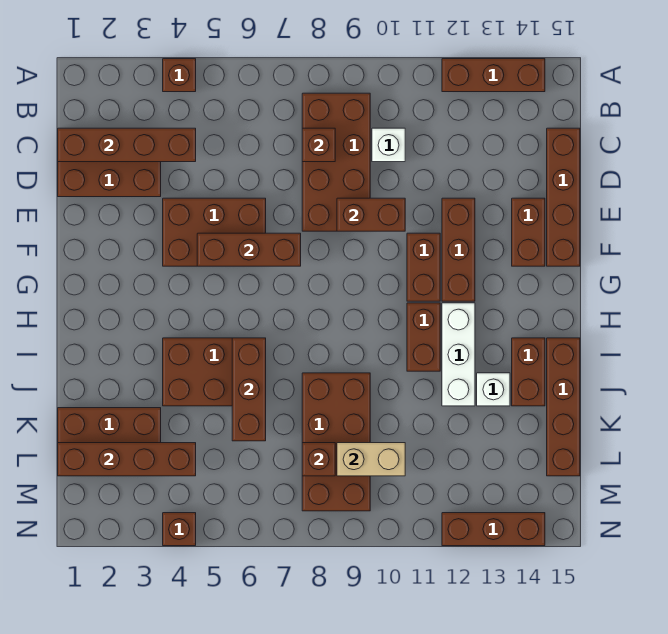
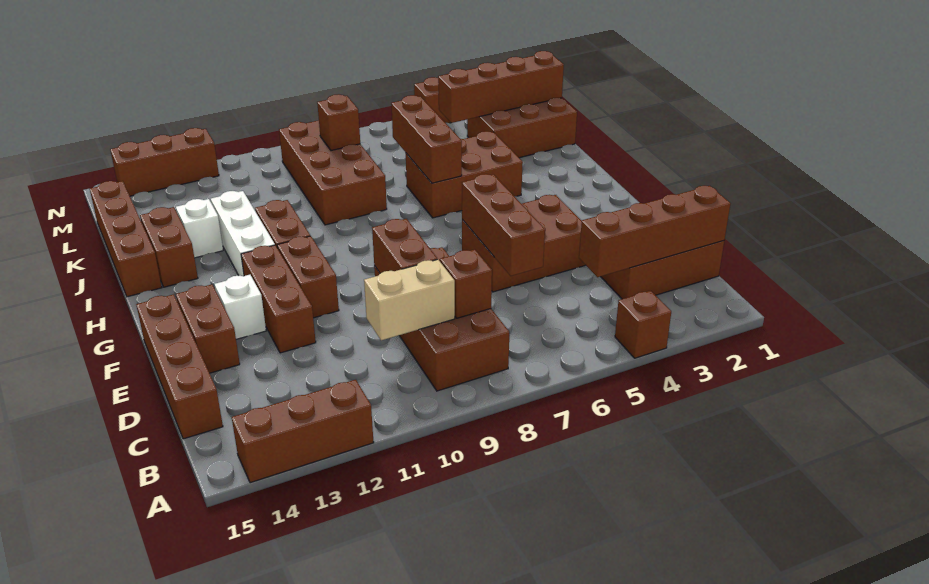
white brick C10 level 1 -> white brick F13 level 1
brown brick E9:E10 level 2 -> brown brick D9:E9 level 2
brown brick F5:F7 level 2 -> brown brick D6:F6 level 2
tan brick L9:L10 level 2 -> tan brick C9:C10 level 2

